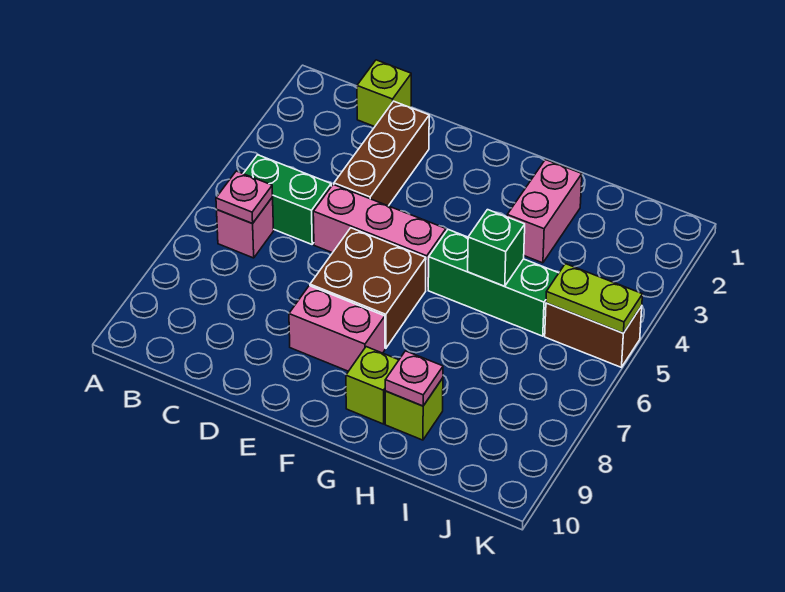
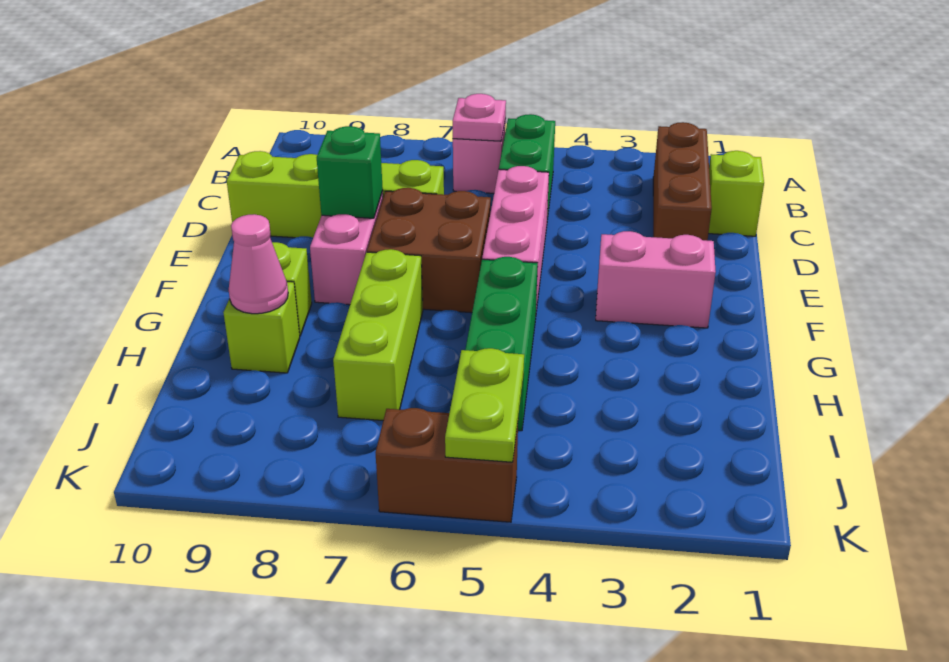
brown brick D2:D4 level 1 -> brown brick B2:D2 level 1
none -> lime brick D7:D10 level 1
none -> lime brick G7:I7 level 1
pink brick H2:H3 level 1 -> pink brick F2:F3 level 1
green brick H5 level 2 -> green brick E8 level 2
pink plate H9 level 2 -> pink cone H9 level 2
brown brick J5:K5 level 1 -> brown brick K5:K6 level 1

